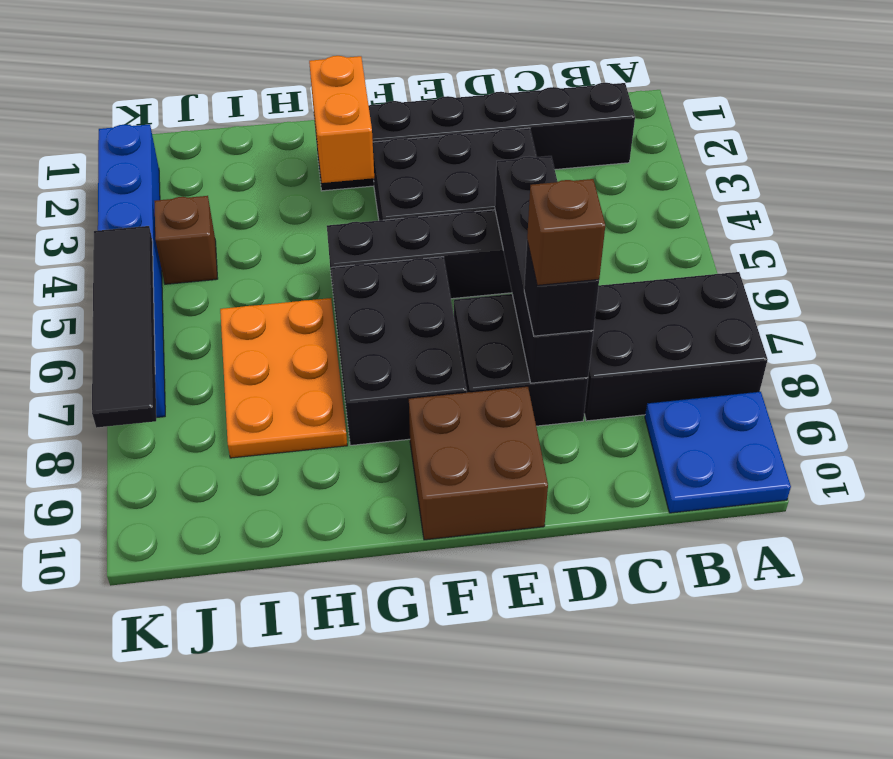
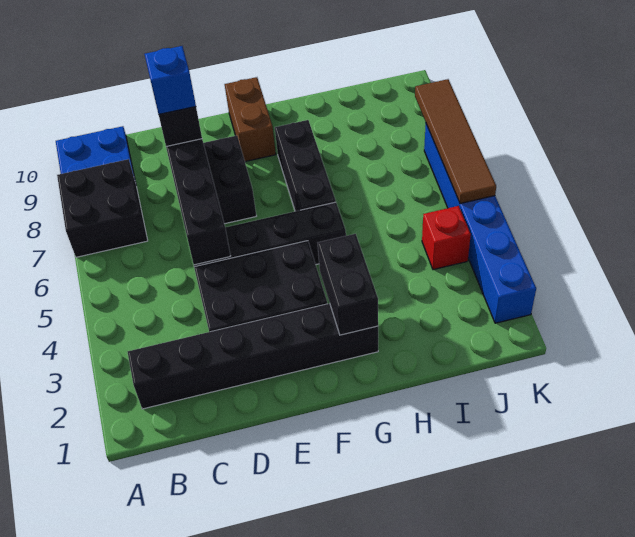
black brick A7:C8 level 1 -> black brick A7:B8 level 1
brown brick D8 level 4 -> blue brick D8 level 4
brown brick E9:F10 level 1 -> brown brick F9:F10 level 1
black brick F6:G8 level 1 -> black brick G6:G8 level 1
orange brick G2:G3 level 2 -> black brick G2:G3 level 2
orange plate H6:I8 level 1 -> none
brown brick J4 level 1 -> red brick J4 level 1
black tile K5:K8 level 2 -> brown tile K5:K8 level 2

